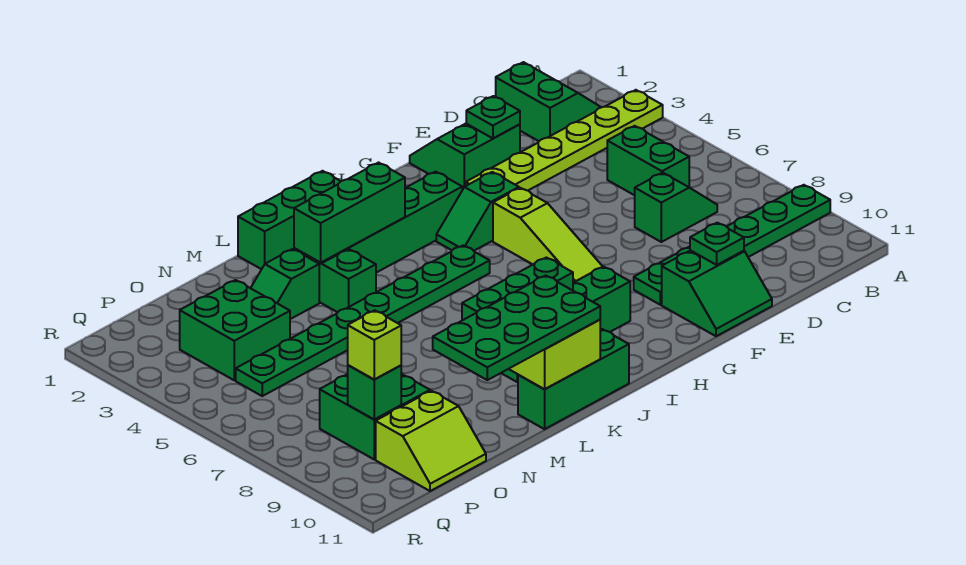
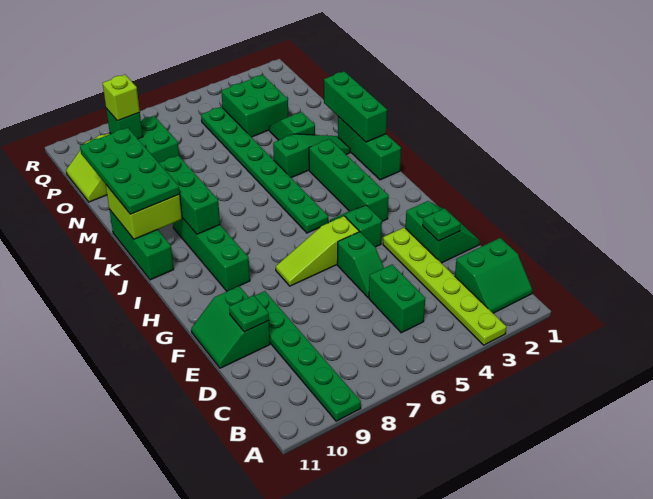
green brick C5:C6 level 1 -> green brick C5:D5 level 1
green slope C7:D7 level 1 top D -> green slope E5:F5 level 1 top F
green brick J3:L3 level 2 -> green brick K1:M1 level 2

